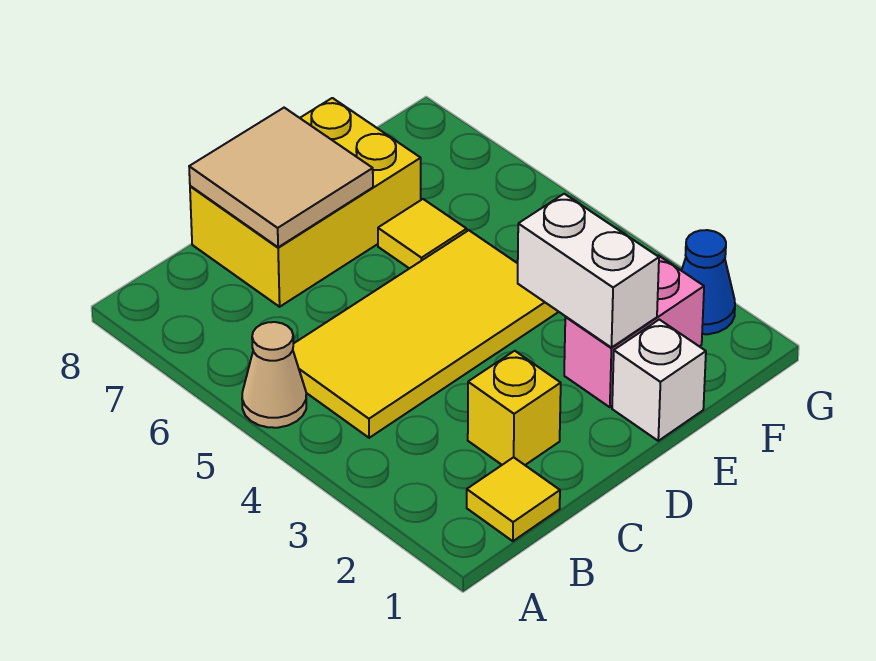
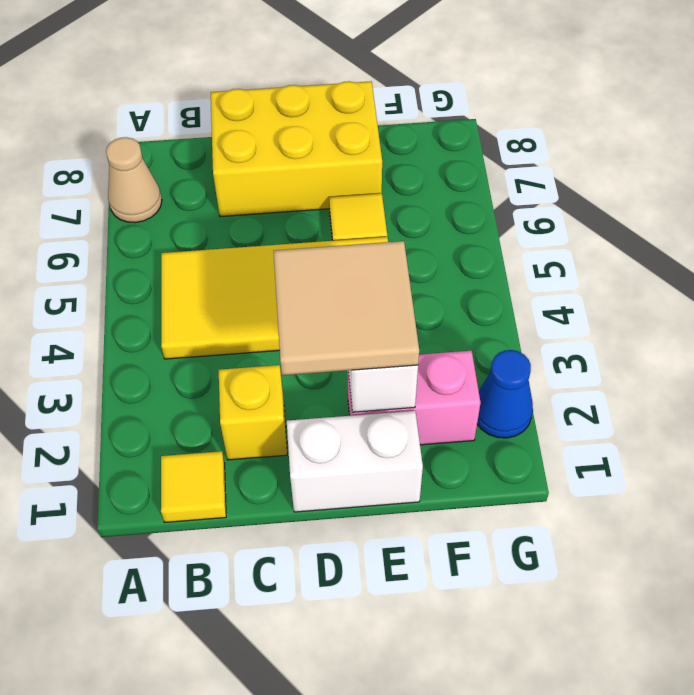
tan cone A5 level 1 -> tan cone A7 level 1
tan tile C7:D8 level 2 -> tan tile D2:E3 level 3
white brick E1 level 1 -> white brick D1:E1 level 1

